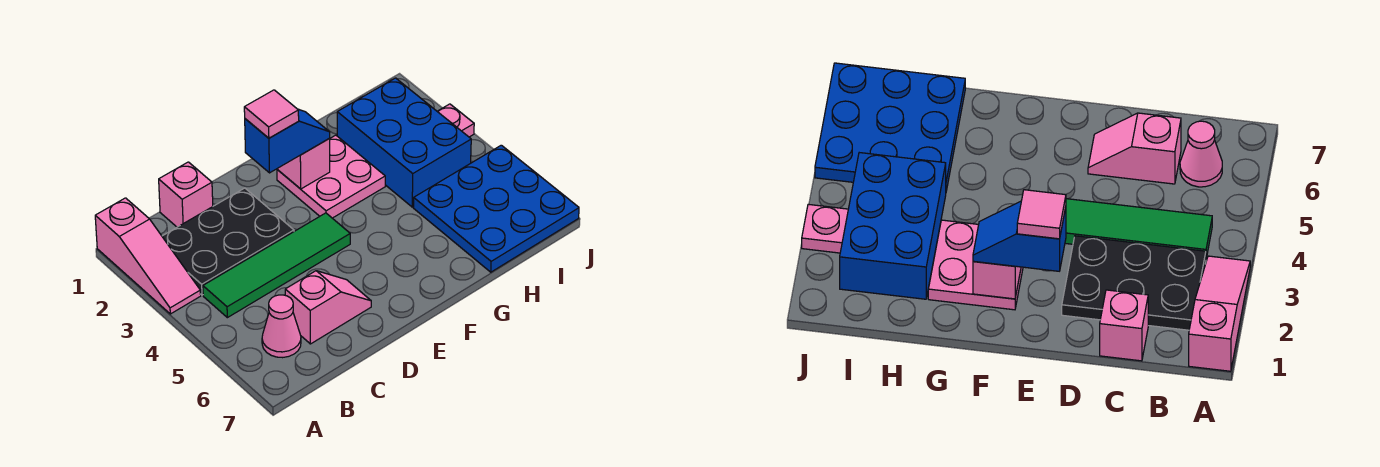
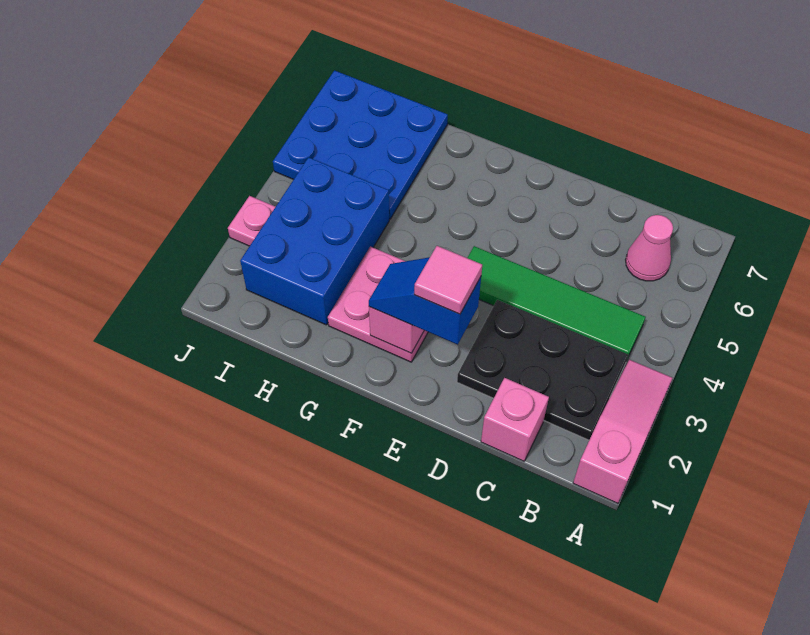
pink slope C6:D6 level 1 top C -> none

